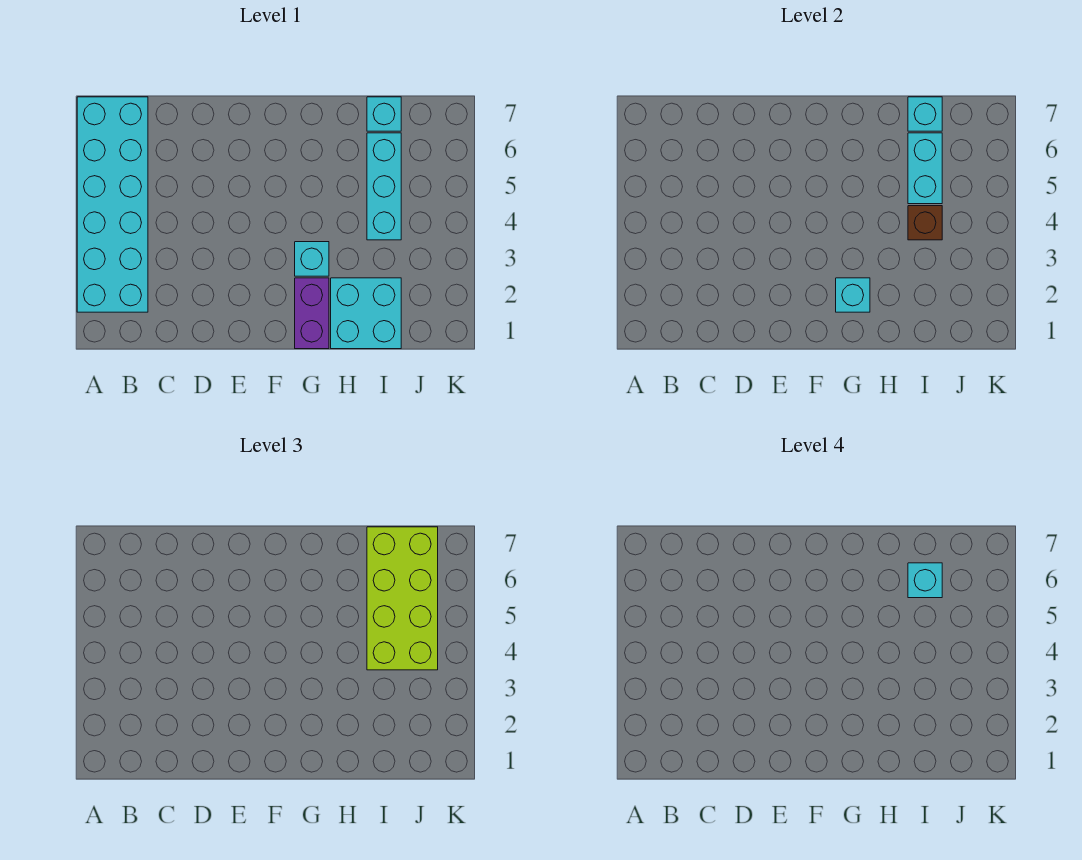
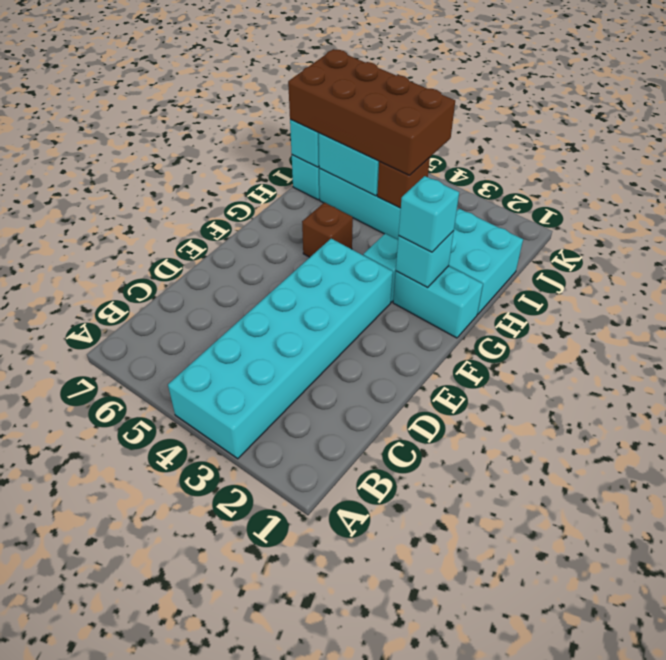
cyan brick A2:B7 level 1 -> cyan brick A3:F4 level 1
purple brick G1:G2 level 1 -> cyan brick G1:G2 level 1
none -> brown brick G5 level 1
lime brick I4:J7 level 3 -> brown brick I4:J7 level 3
cyan brick I6 level 4 -> cyan brick G2 level 3

